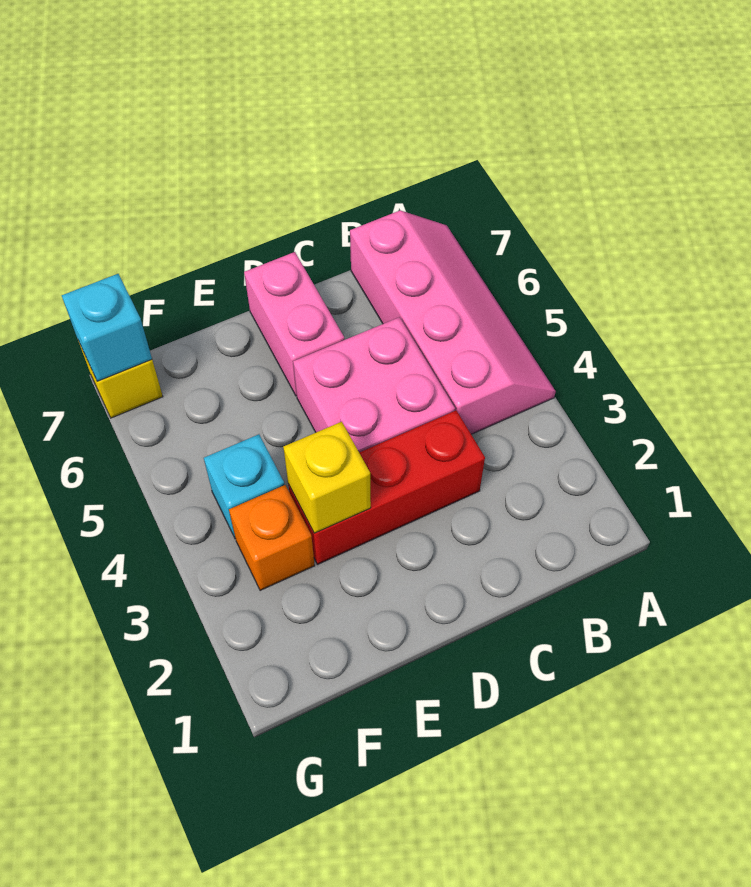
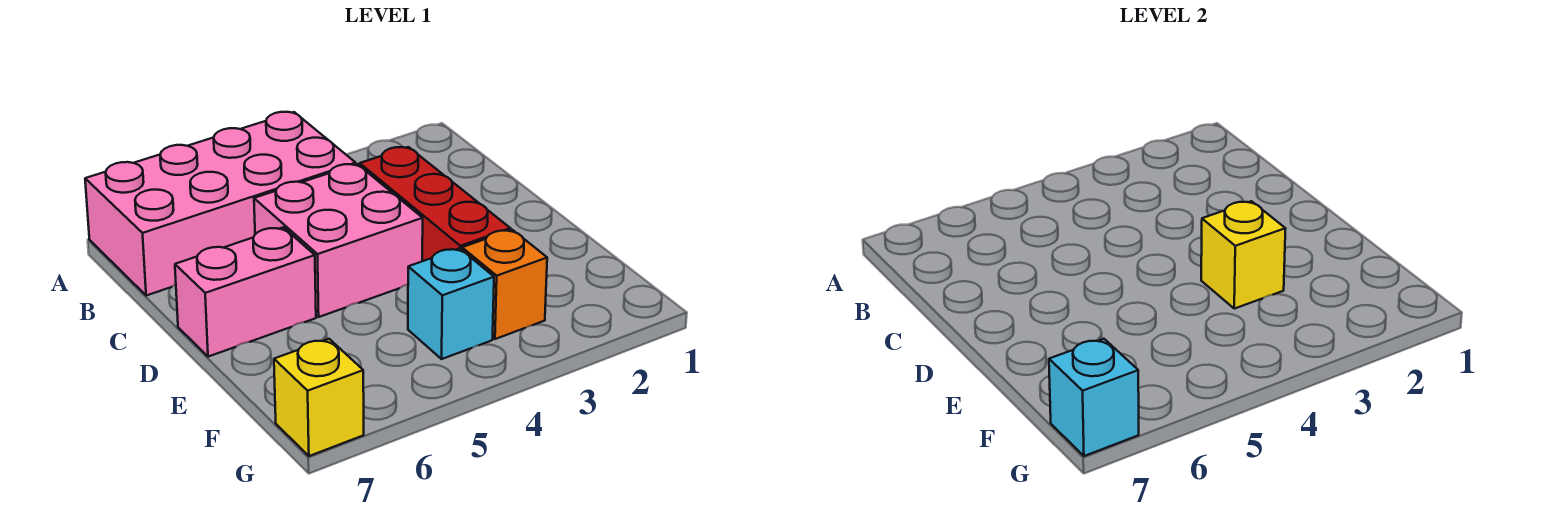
pink slope A4:B7 level 1 top B -> pink brick A4:B7 level 1

